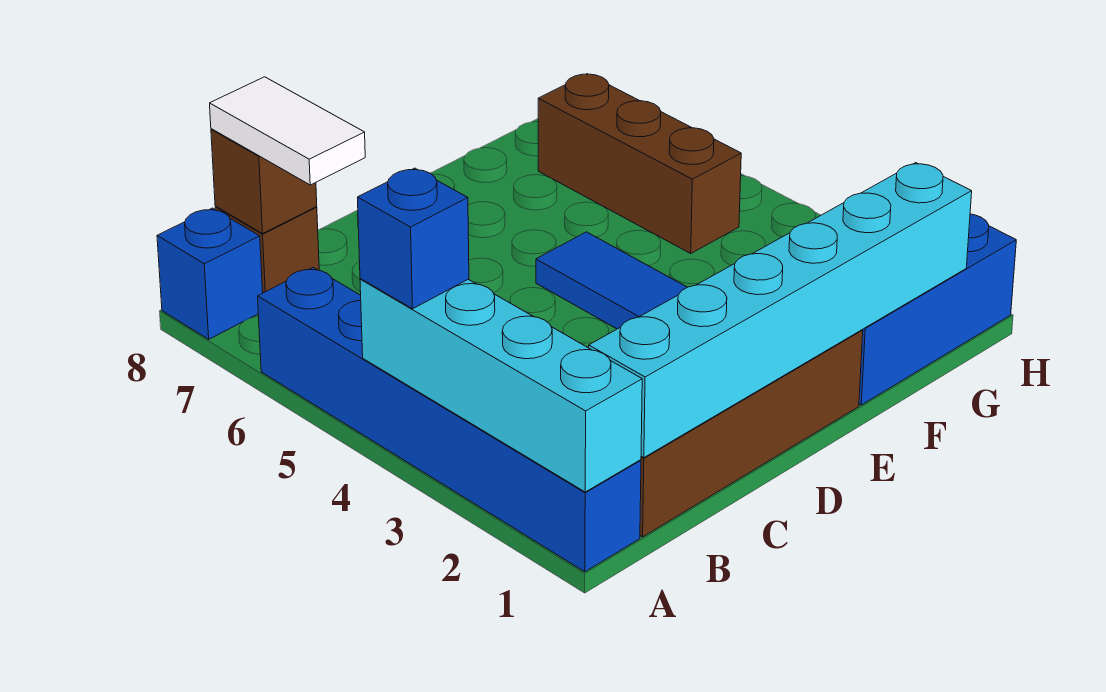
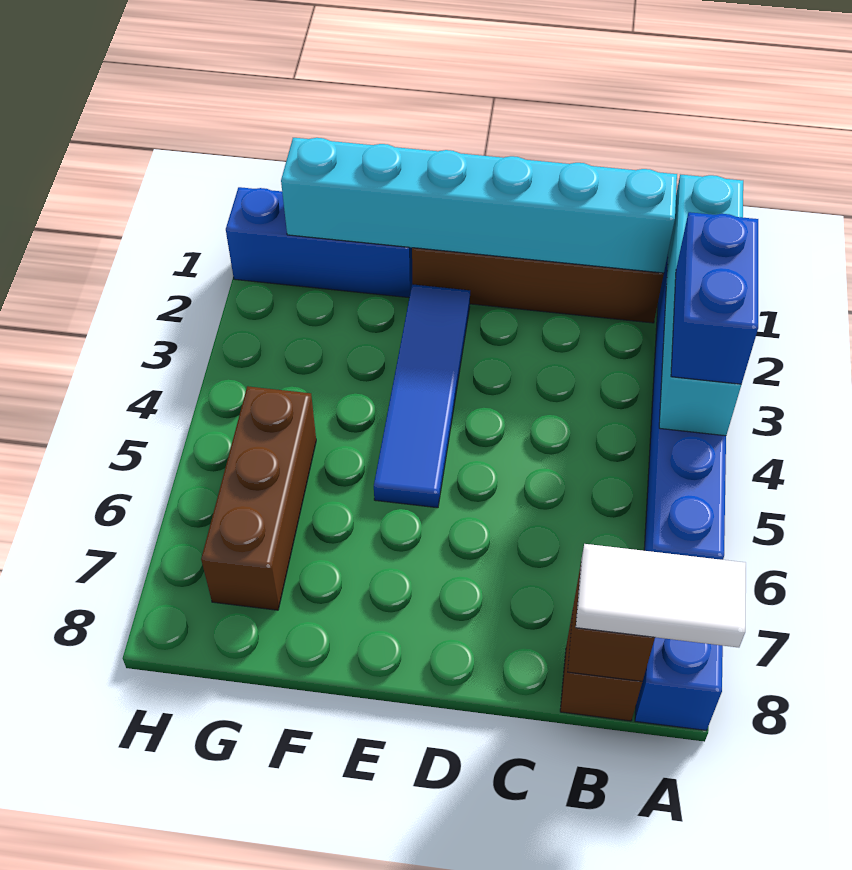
blue brick A4 level 3 -> blue brick A3:A4 level 3
white tile B7:B8 level 3 -> white tile A8:B8 level 3

